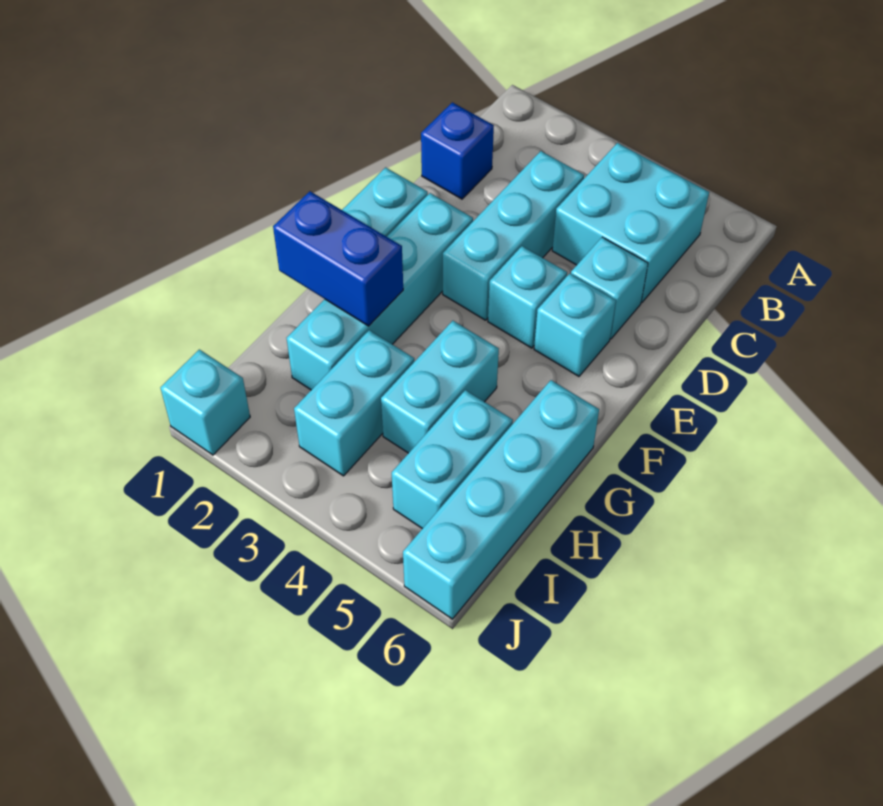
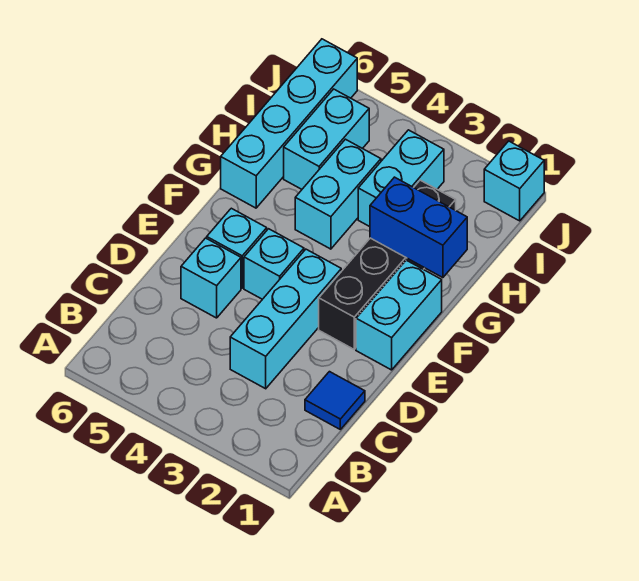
cyan brick B4:C5 level 1 -> none
blue brick C1 level 1 -> blue tile C1 level 1
cyan brick E2:H2 level 1 -> black brick E2:H2 level 1

